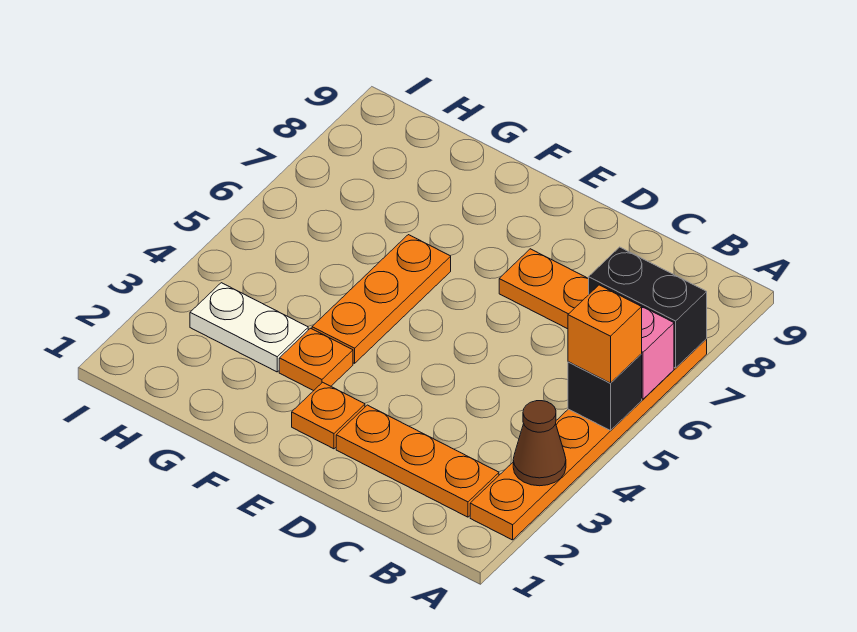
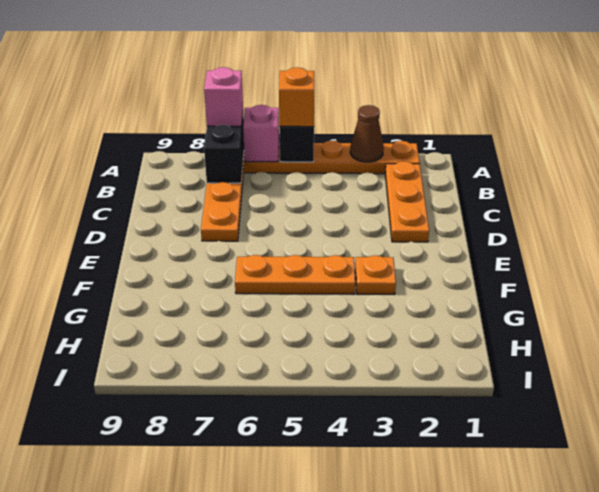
none -> pink brick A7 level 3
orange plate E2 level 1 -> none
white plate G3:H3 level 1 -> none

